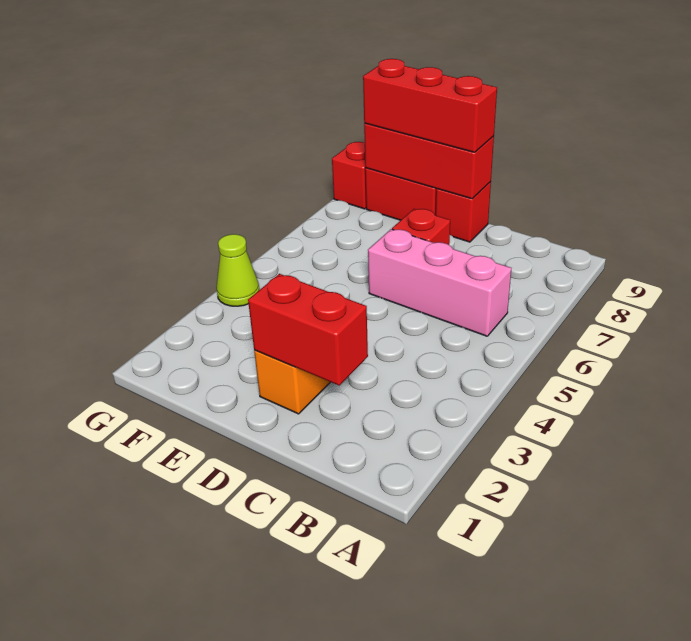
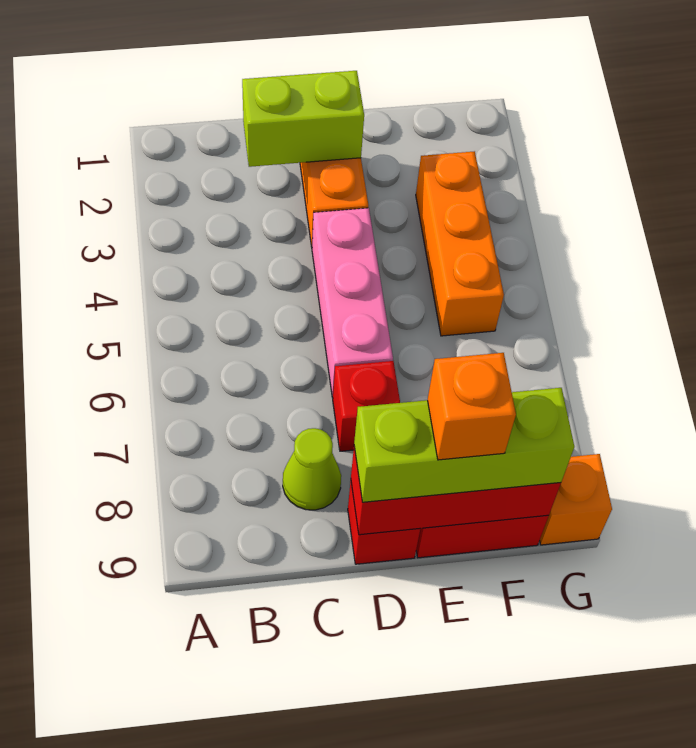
pink brick B6:D6 level 1 -> pink brick D4:D6 level 1
red brick C2:D2 level 2 -> lime brick C2:D2 level 2
red brick D9:F9 level 3 -> lime brick D9:F9 level 3
none -> orange brick E9 level 4
none -> orange brick F3:F5 level 1
lime cone G4 level 1 -> lime cone C8 level 1
red brick G9 level 1 -> orange brick G9 level 1

